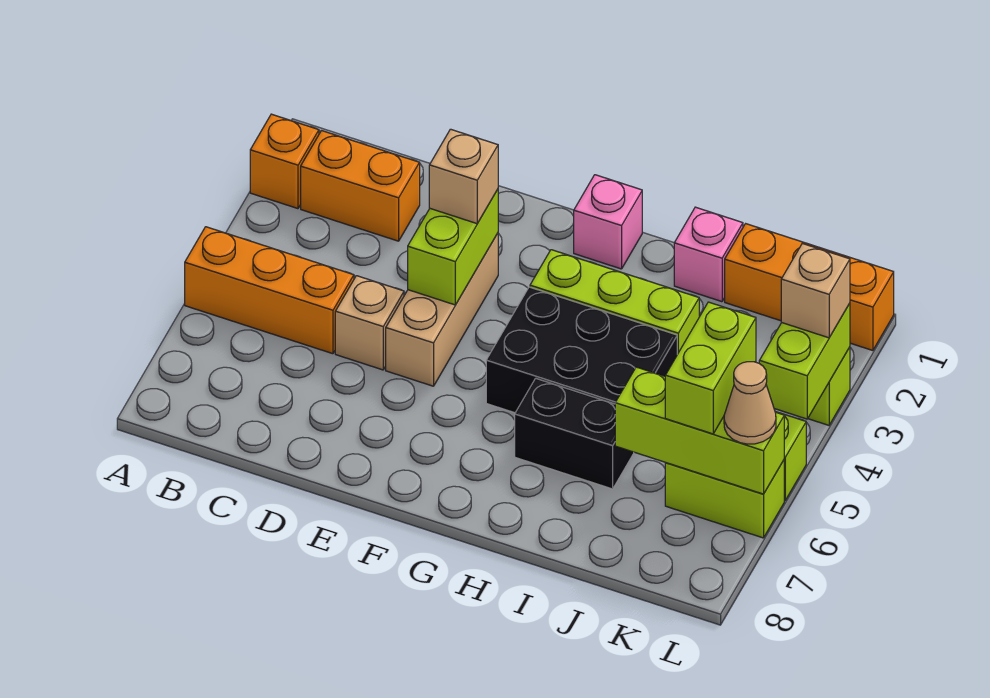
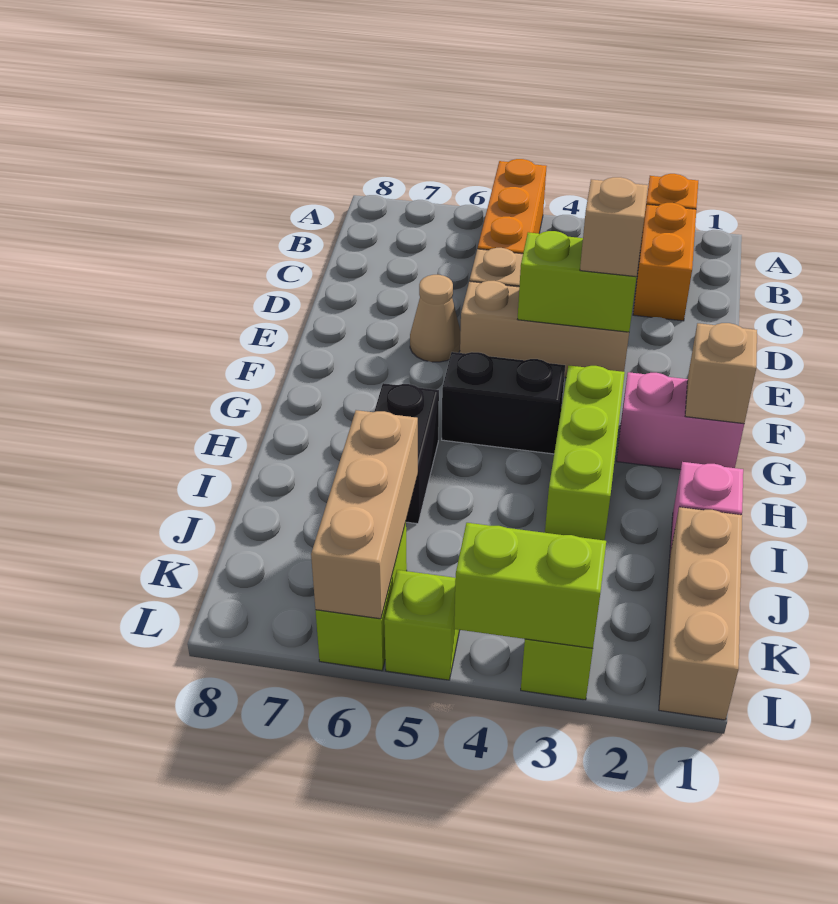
pink brick G1 level 1 -> pink brick G1:G2 level 1
black brick G4:I5 level 1 -> black brick G4:G5 level 1
orange brick J1:L1 level 1 -> tan brick J1:L1 level 1
lime brick J6:L6 level 2 -> tan brick J6:L6 level 2
lime brick K5:K6 level 3 -> none
tan brick L3 level 3 -> tan brick G1 level 2
tan cone L6 level 3 -> tan cone E6 level 1

